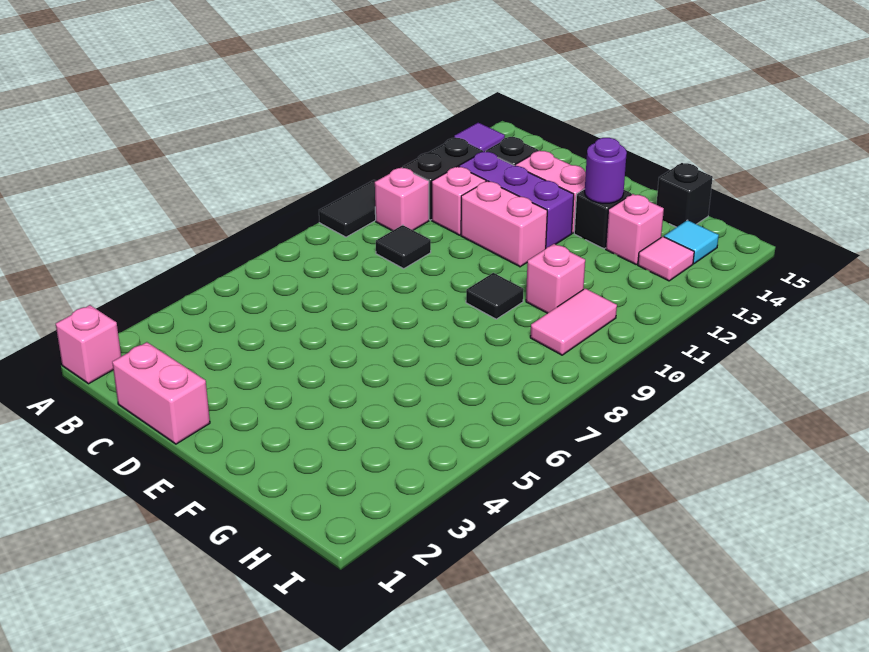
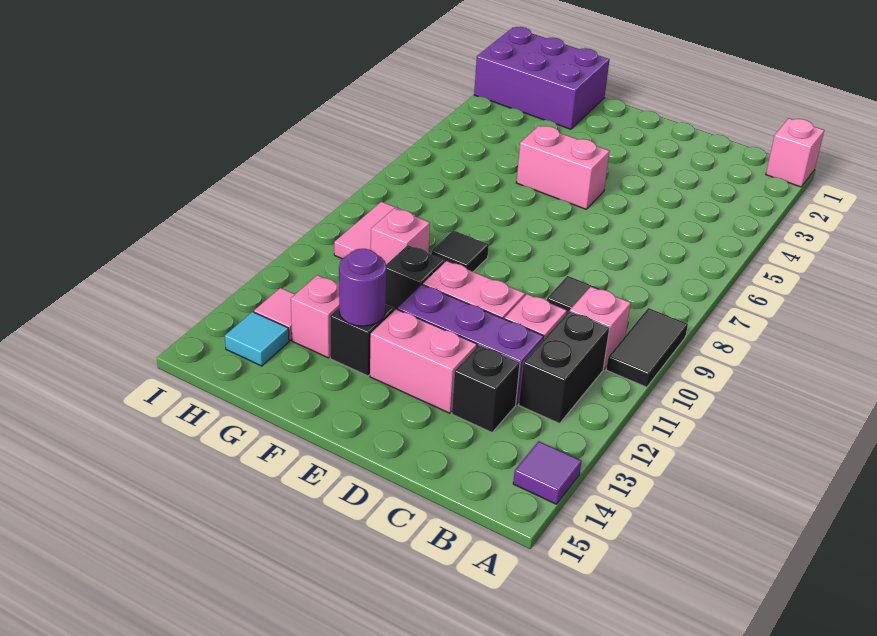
pink brick C1:D1 level 1 -> pink brick E5:F5 level 1
none -> purple brick G1:I2 level 1
black brick G15 level 1 -> black brick F11 level 1

